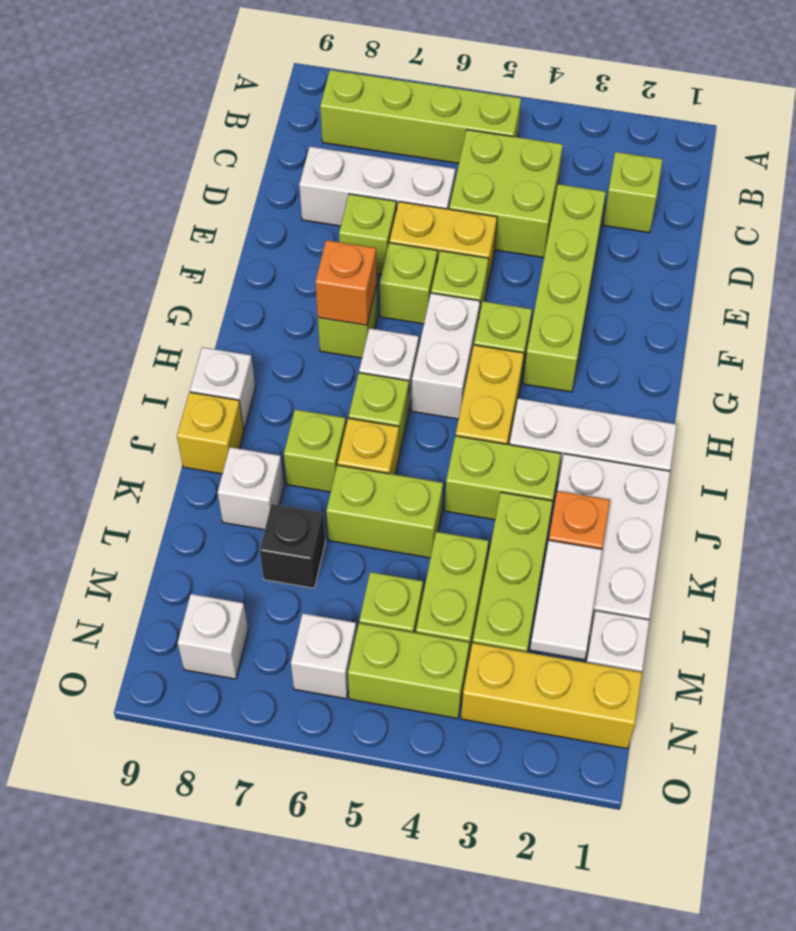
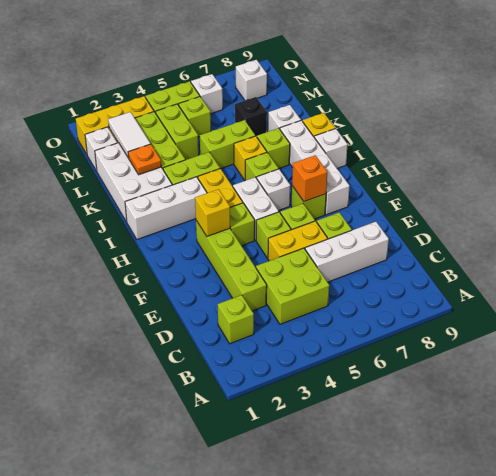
lime brick B5:B8 level 1 -> none
none -> yellow brick G3 level 2
none -> white brick G8:J8 level 1

